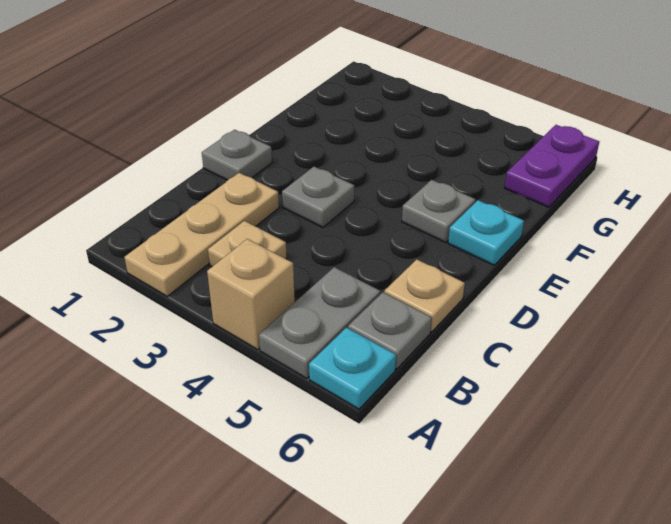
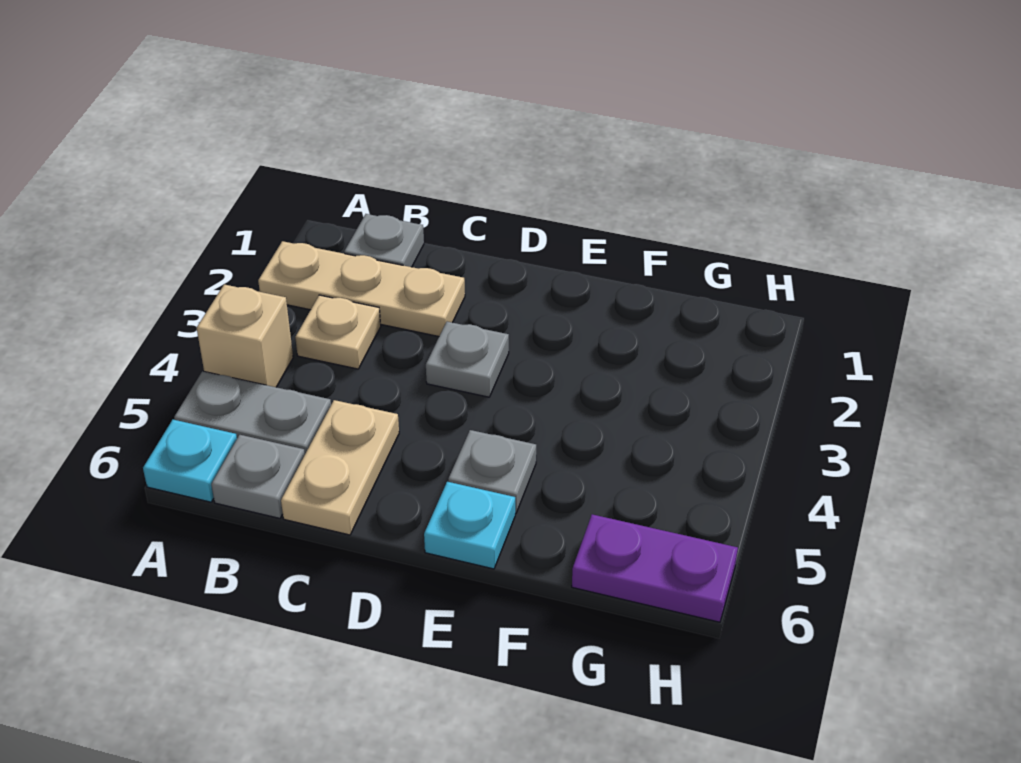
tan plate C6 level 1 -> tan plate C5:C6 level 1
grey plate D1 level 1 -> grey plate B1 level 1

